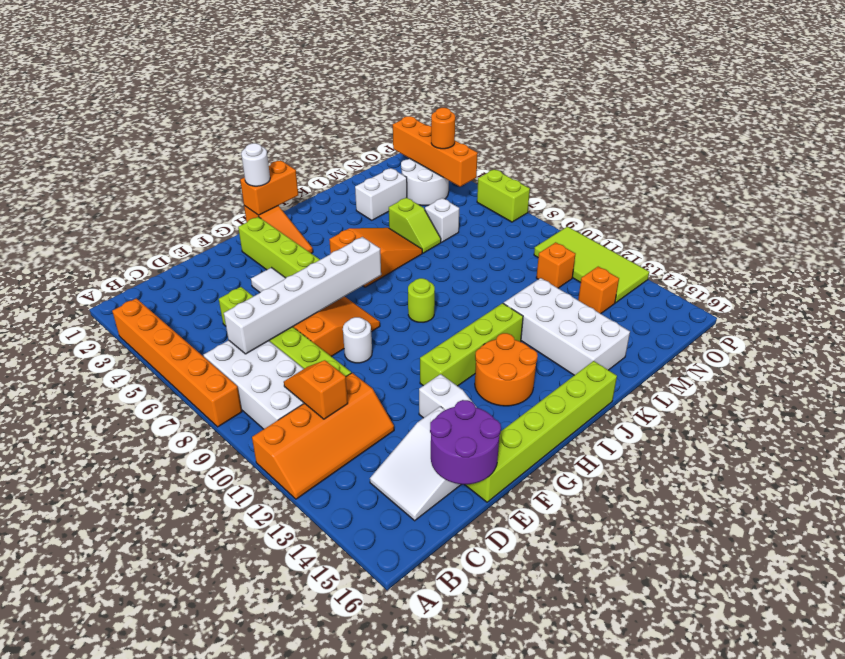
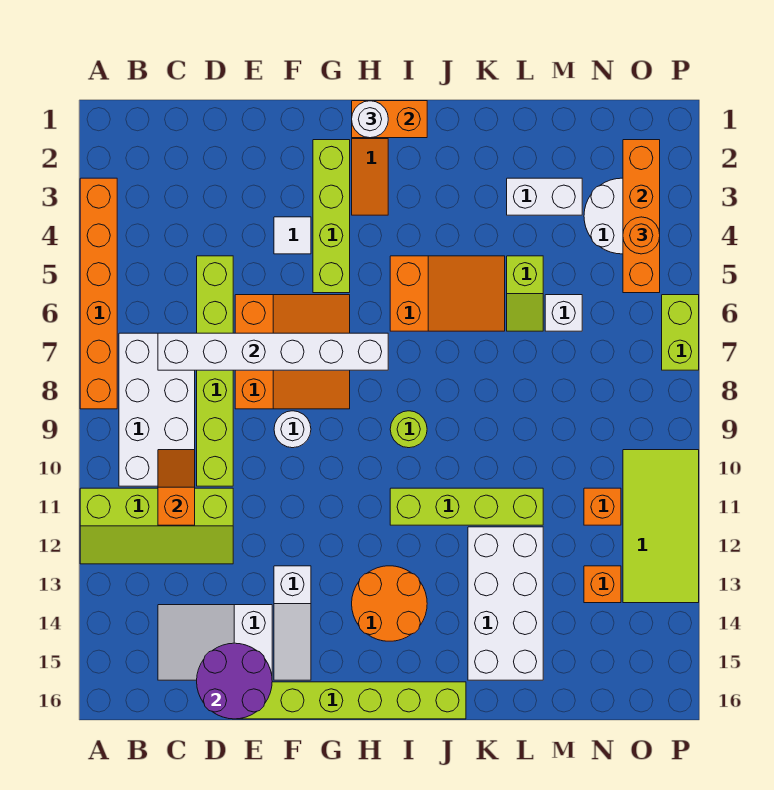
orange slope A11:D12 level 1 top 11 -> lime slope A11:D12 level 1 top 11
lime brick G12:J12 level 1 -> lime brick I11:L11 level 1

